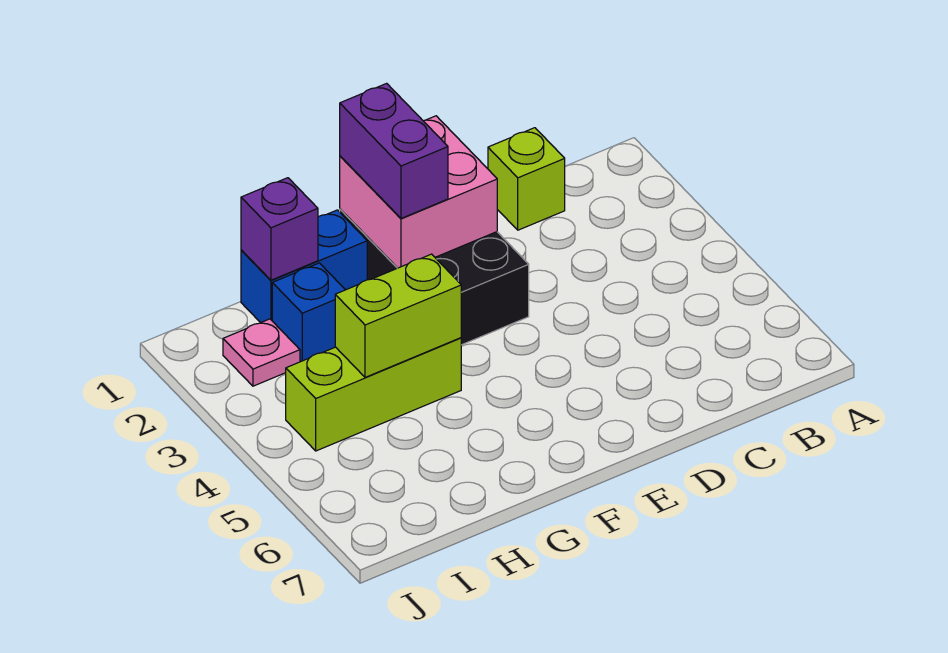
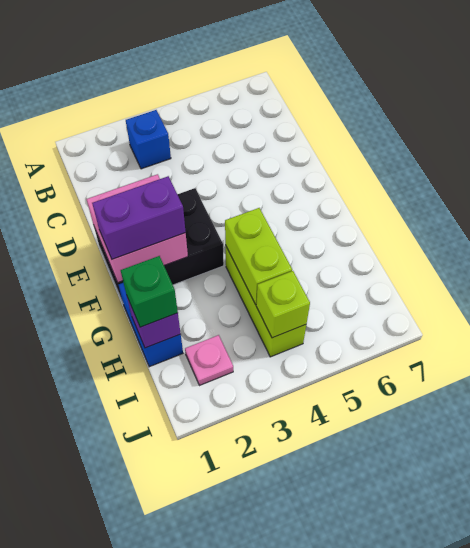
lime brick C1 level 1 -> lime brick I4 level 2
none -> green brick H1 level 3
blue brick H2 level 1 -> blue brick B3 level 1

